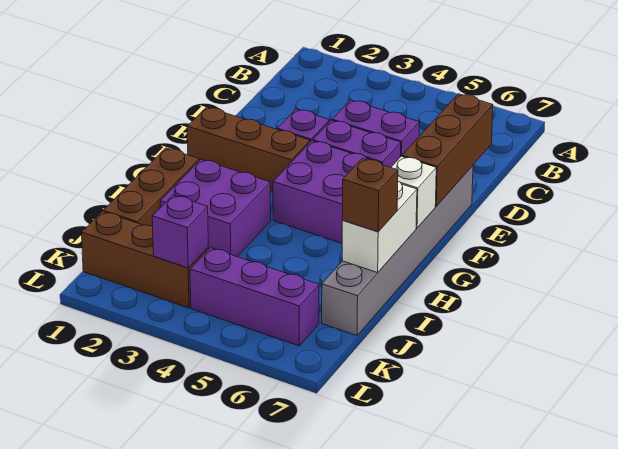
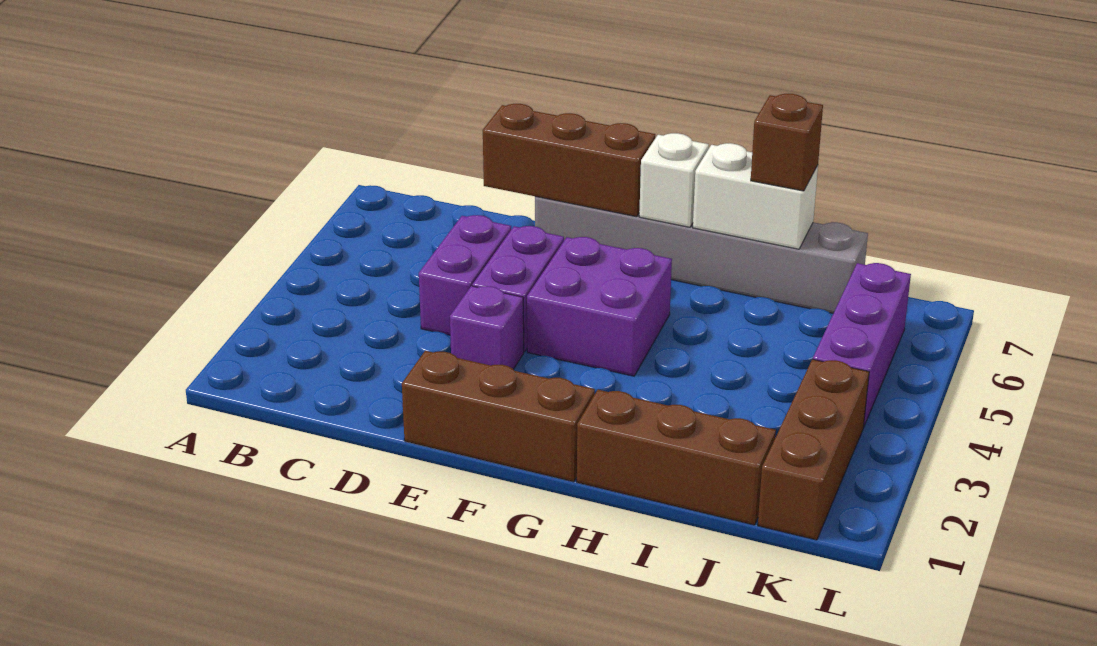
brown brick F1:F3 level 1 -> brown brick E1:G1 level 1
purple brick H2:I3 level 1 -> none
purple brick K3 level 2 -> none

